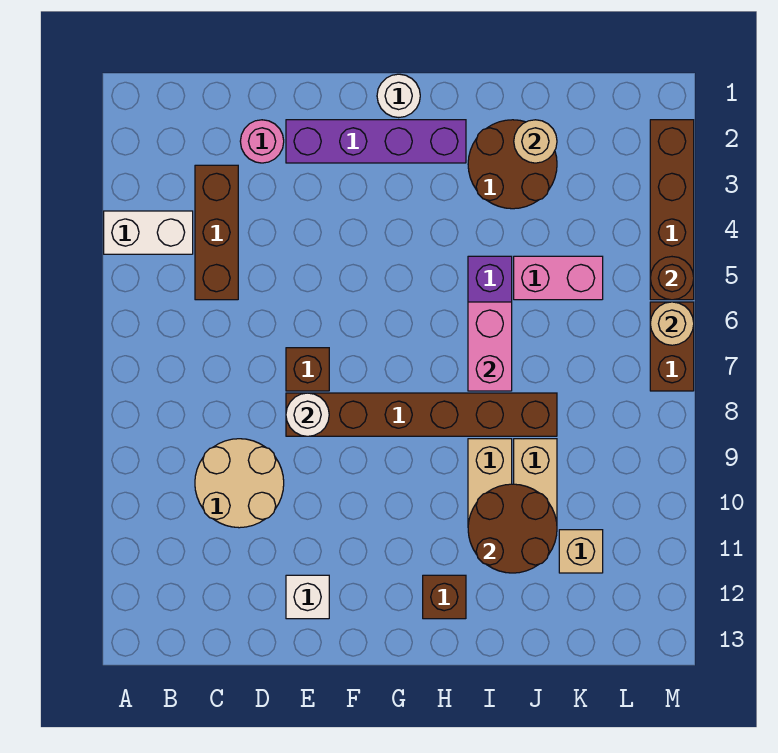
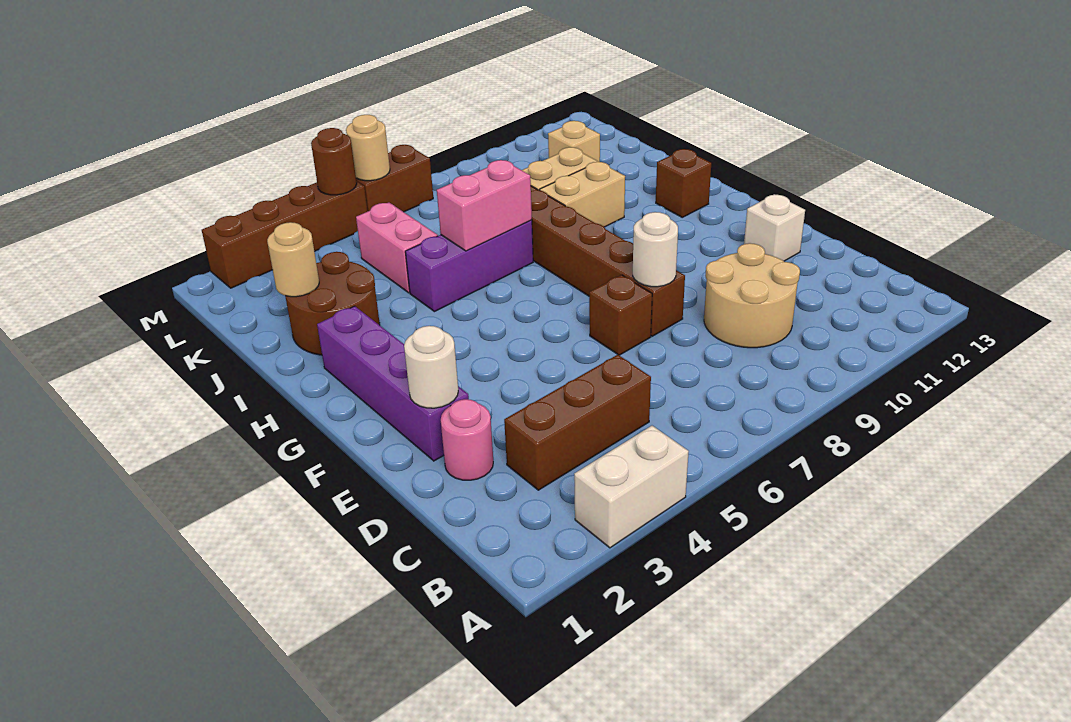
white brick A4:B4 level 1 -> white brick A3:A4 level 1
white round brick G1 level 1 -> white round brick E2 level 2
brown round brick I10:J11 level 2 -> none

